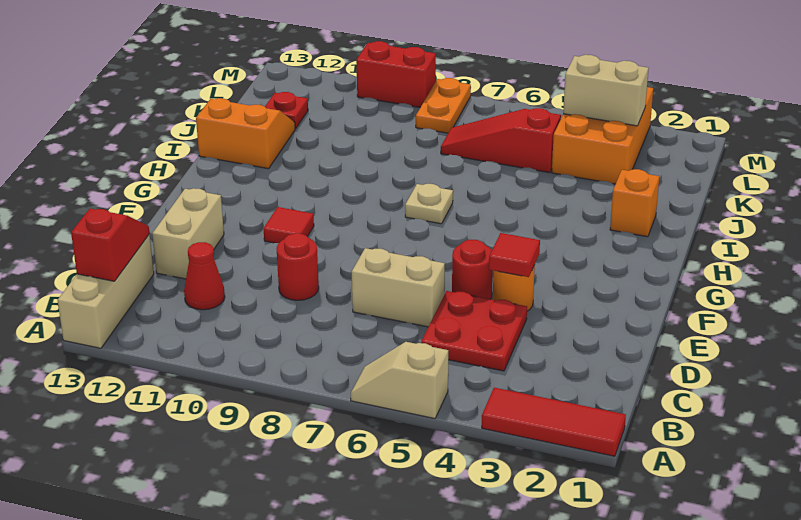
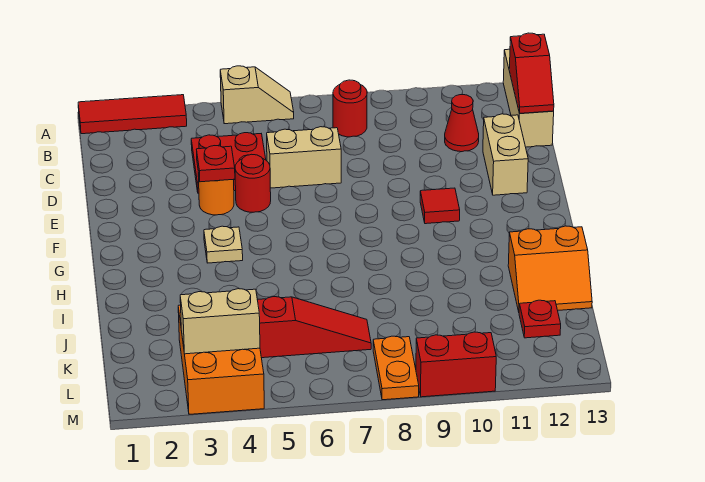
red round brick D9 level 1 -> red round brick B8 level 1
red tile E4 level 2 -> red plate E4 level 2
tan plate H7 level 1 -> tan plate G4 level 1
orange brick I2 level 1 -> none

